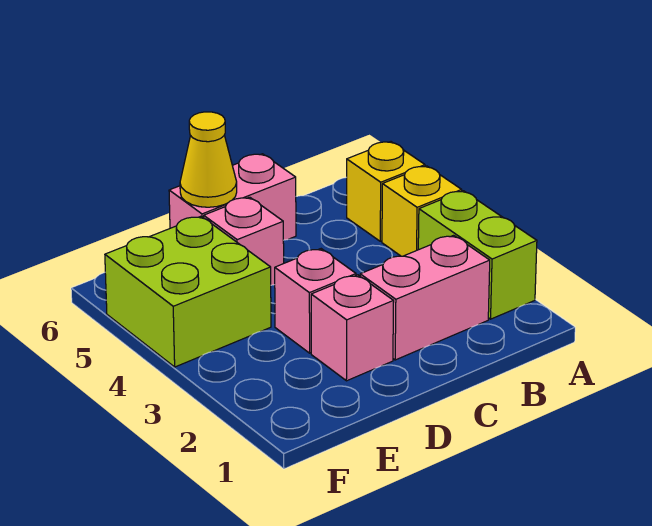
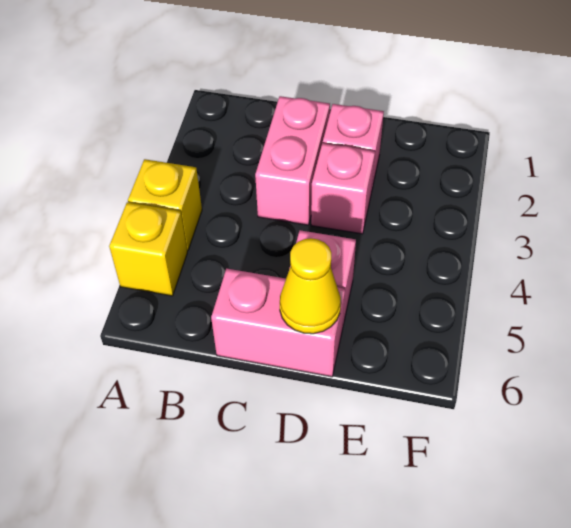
lime brick A2:A3 level 1 -> none
pink brick B2:C2 level 1 -> pink brick C2:C3 level 1
lime brick E4:F5 level 1 -> none

